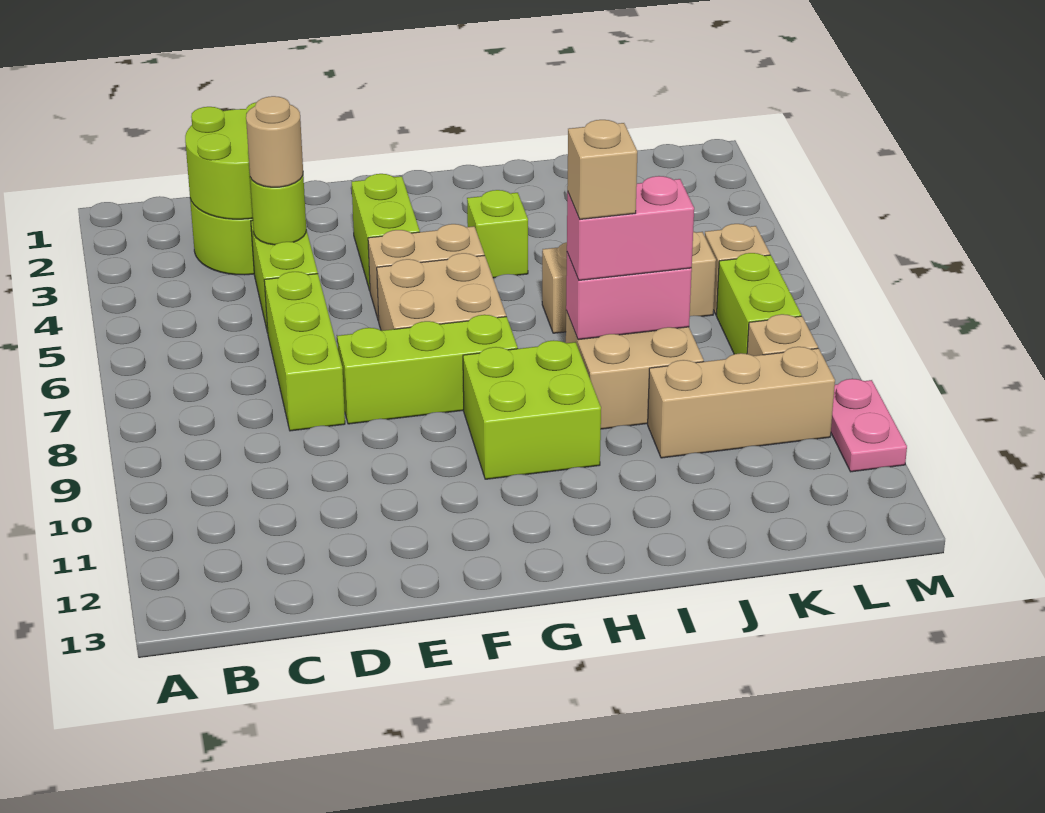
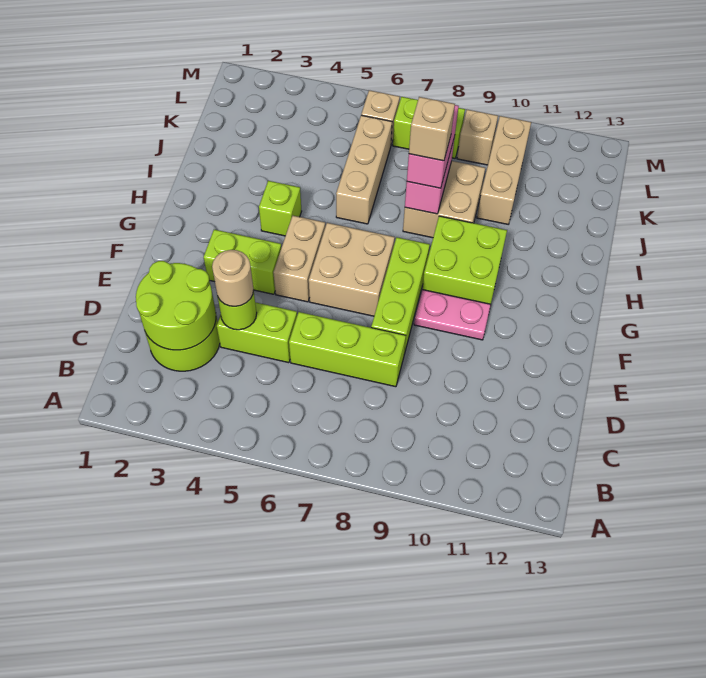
pink plate M10:M11 level 1 -> pink plate F9:F10 level 1

